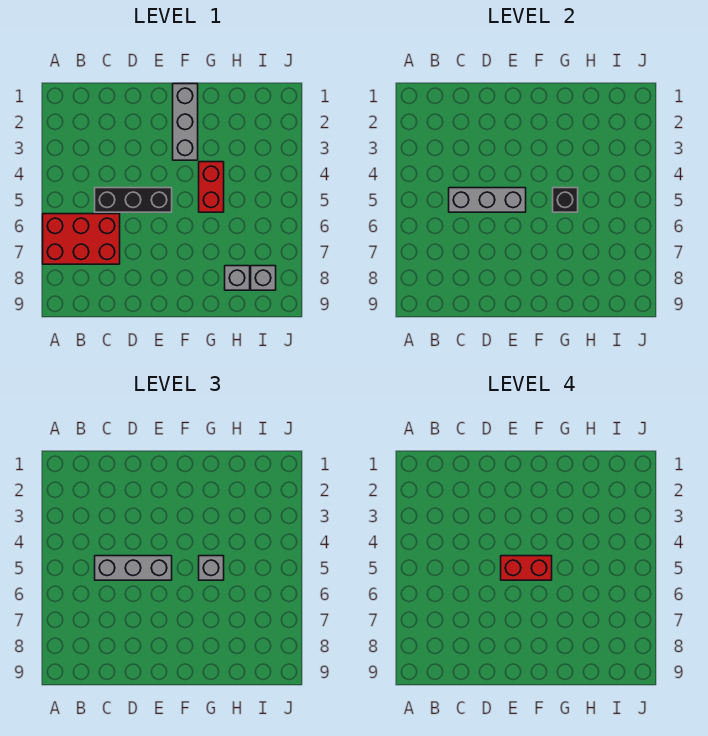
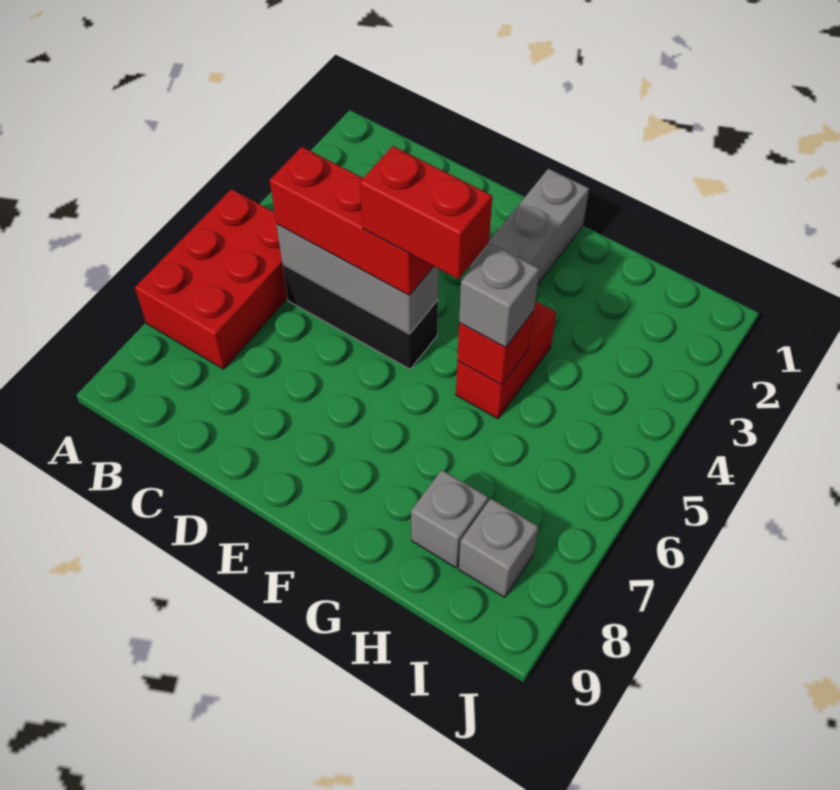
red brick A6:C7 level 1 -> red brick A5:B7 level 1
grey brick C5:E5 level 3 -> red brick C5:E5 level 3
black brick G5 level 2 -> red brick G5 level 2

